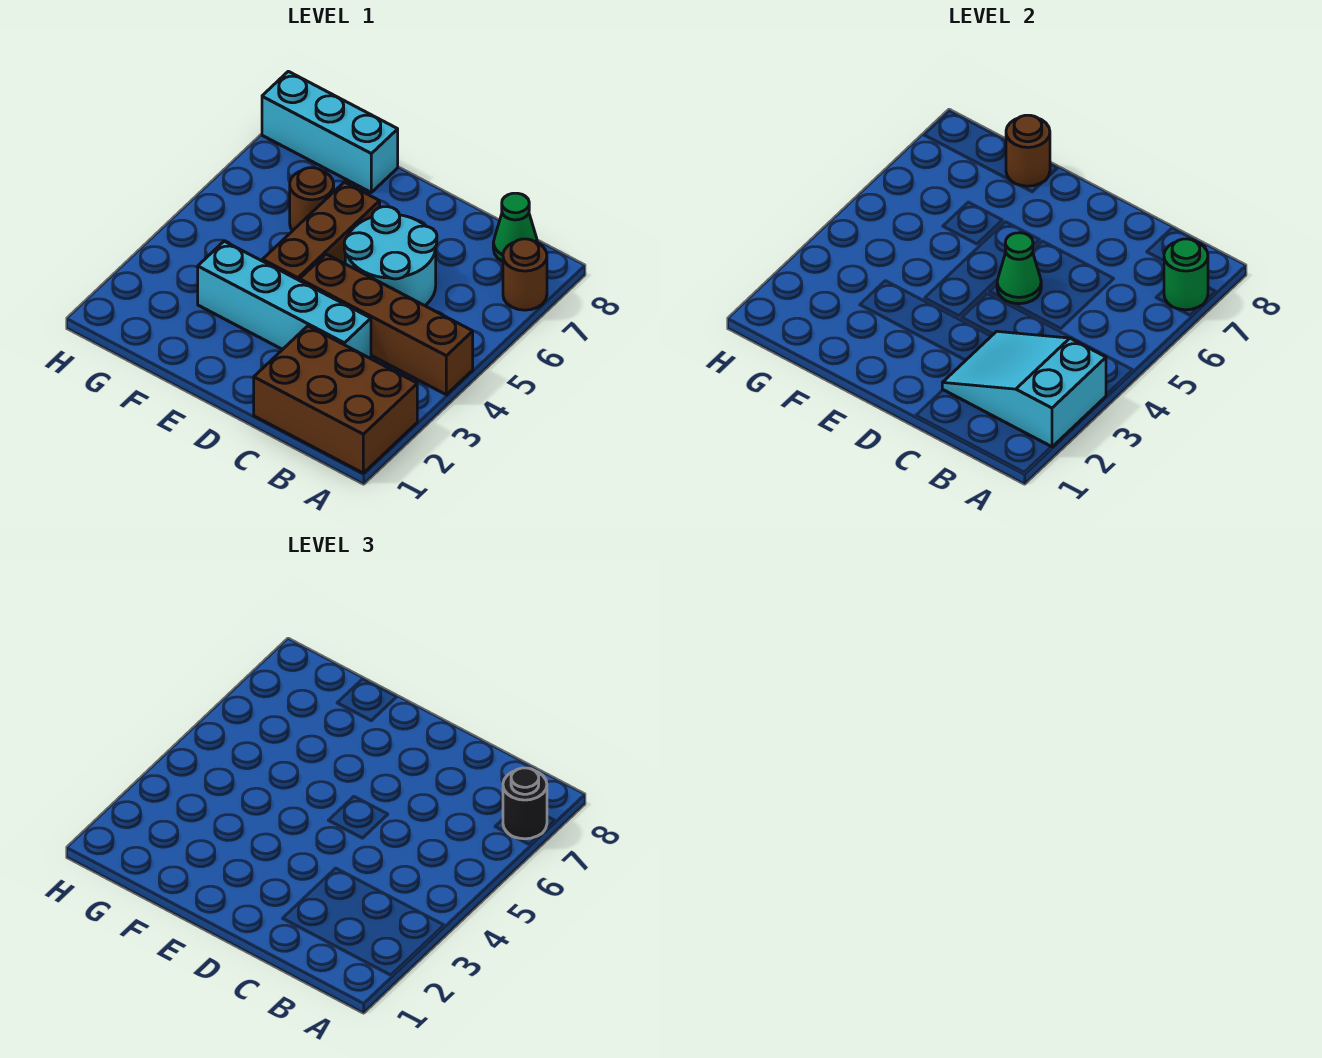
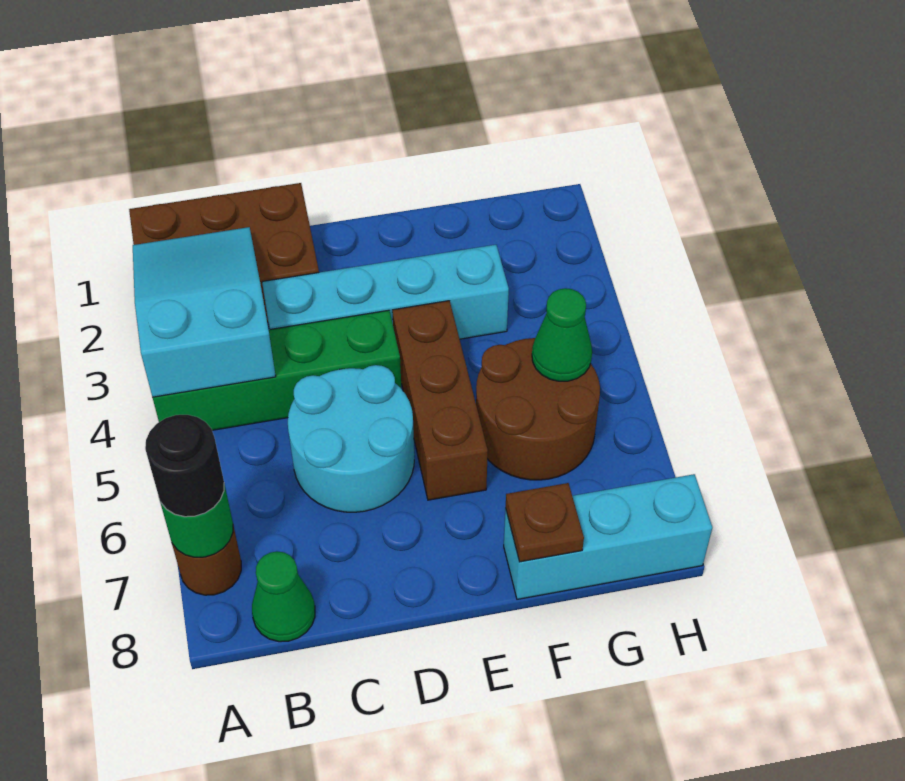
cyan slope A2:C3 level 2 top A -> cyan slope A2:B4 level 2 top 4
brown brick A4:D4 level 1 -> green brick A4:D4 level 1
green cone D5 level 2 -> green cone G5 level 2
brown round brick F6 level 1 -> brown round brick F5:G6 level 1
brown round brick F8 level 2 -> brown plate F8 level 2

